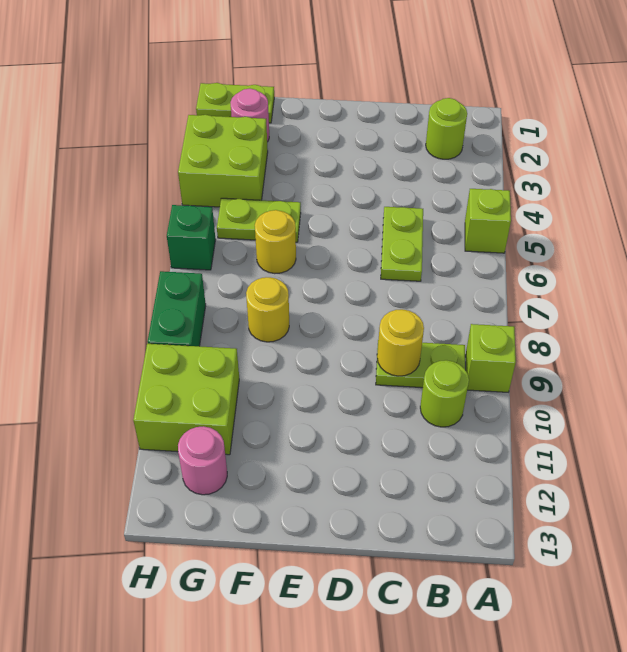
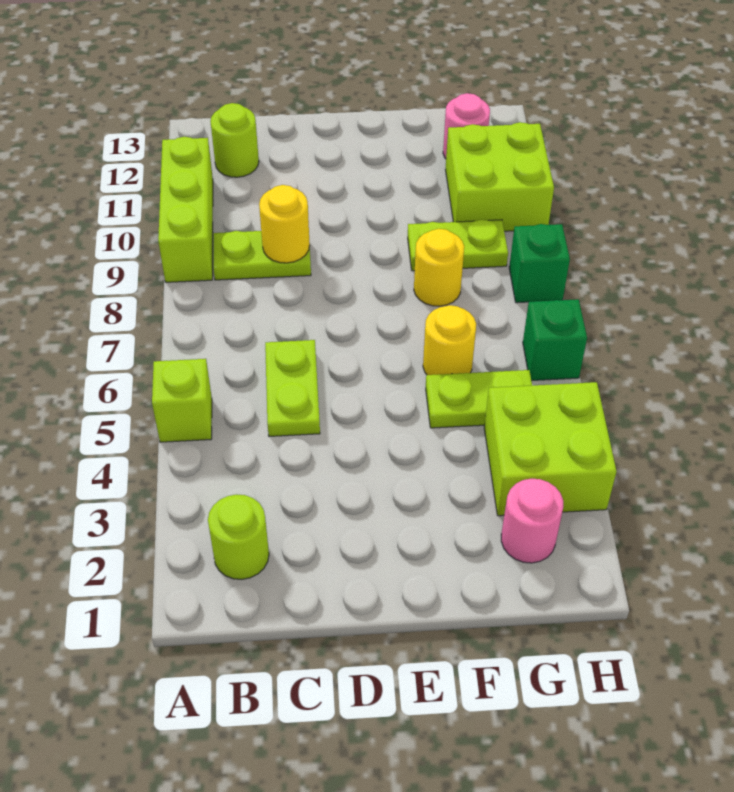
lime brick A9 level 1 -> lime brick A9:A11 level 1
lime round brick B10 level 1 -> lime round brick B12 level 1
lime plate G1:H1 level 1 -> lime plate F9:G9 level 1
green brick H8:H9 level 1 -> green brick H8 level 1

